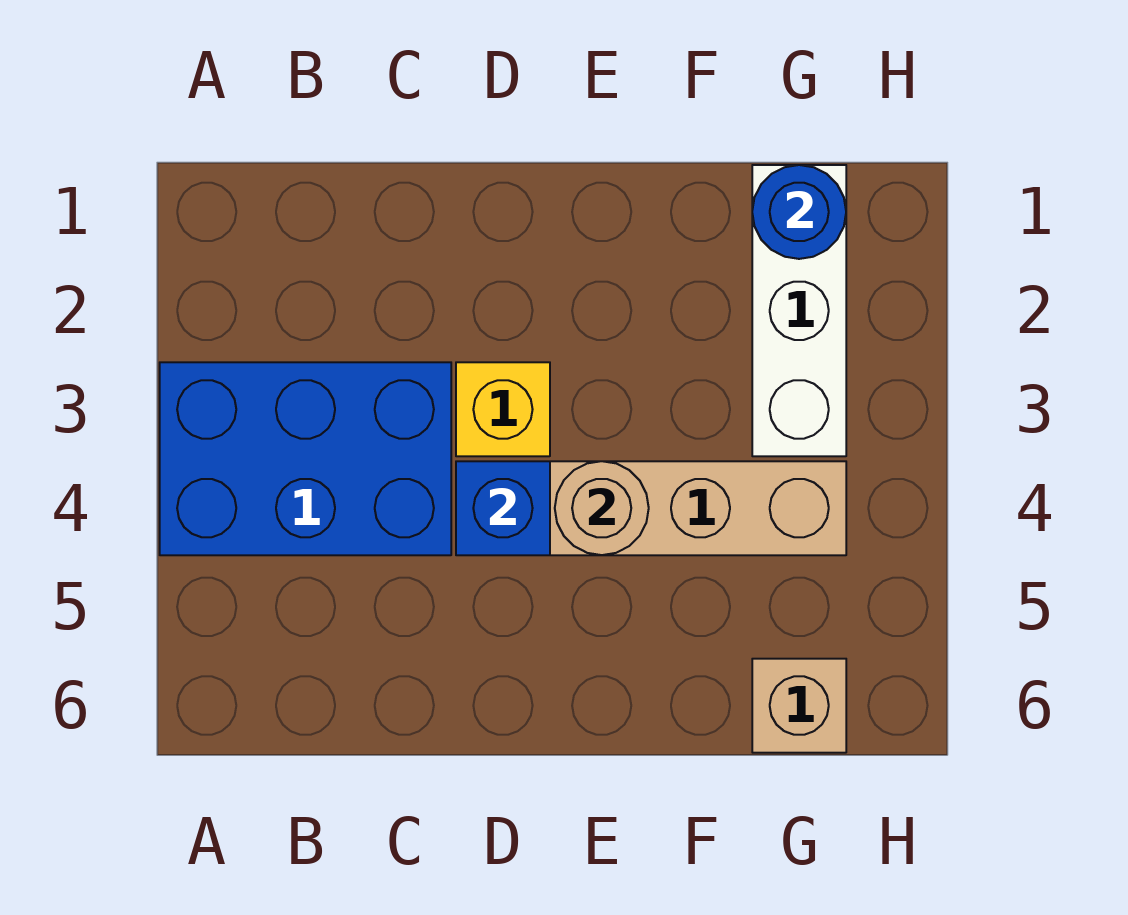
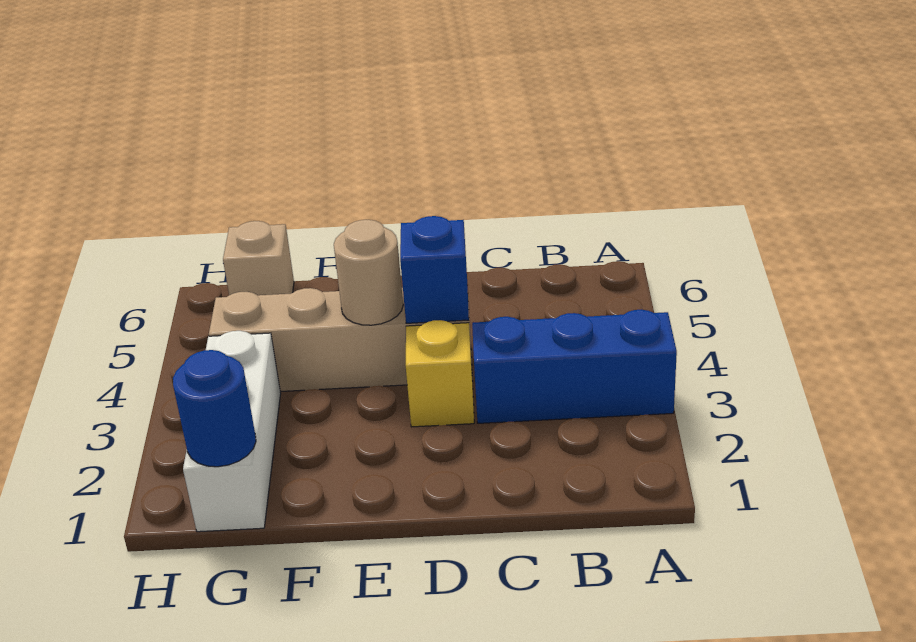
blue brick A3:C4 level 1 -> blue brick A3:C3 level 1

